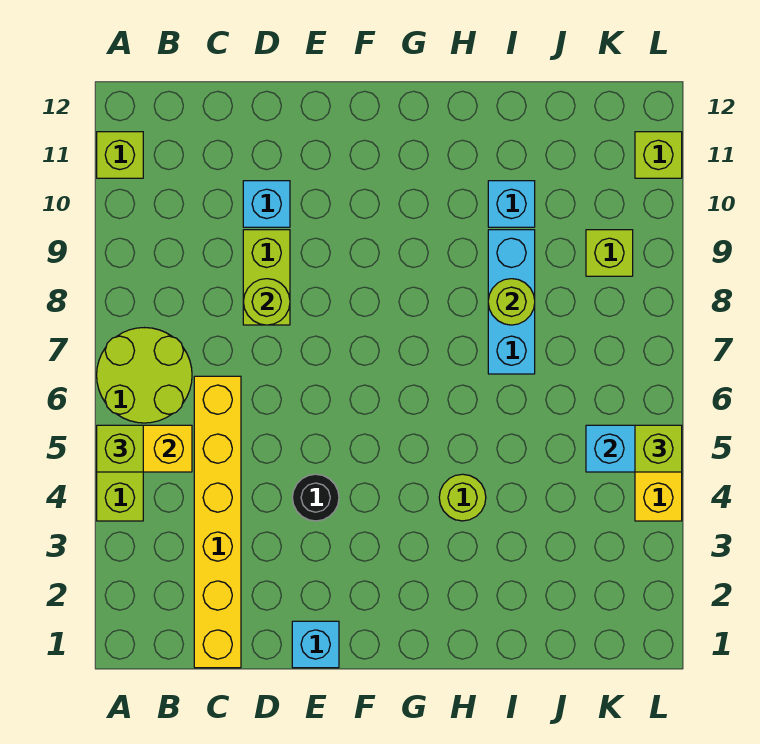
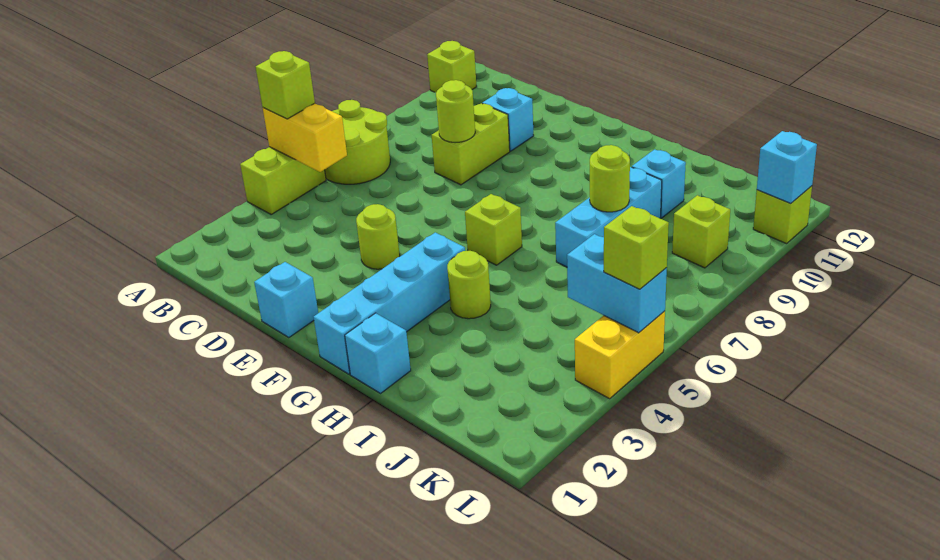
yellow brick C1:C6 level 1 -> none
black round brick E4 level 1 -> lime round brick E4 level 1
none -> cyan brick G1:G4 level 1
none -> lime brick G6 level 1
none -> cyan brick H1 level 1
none -> cyan brick L11 level 2

